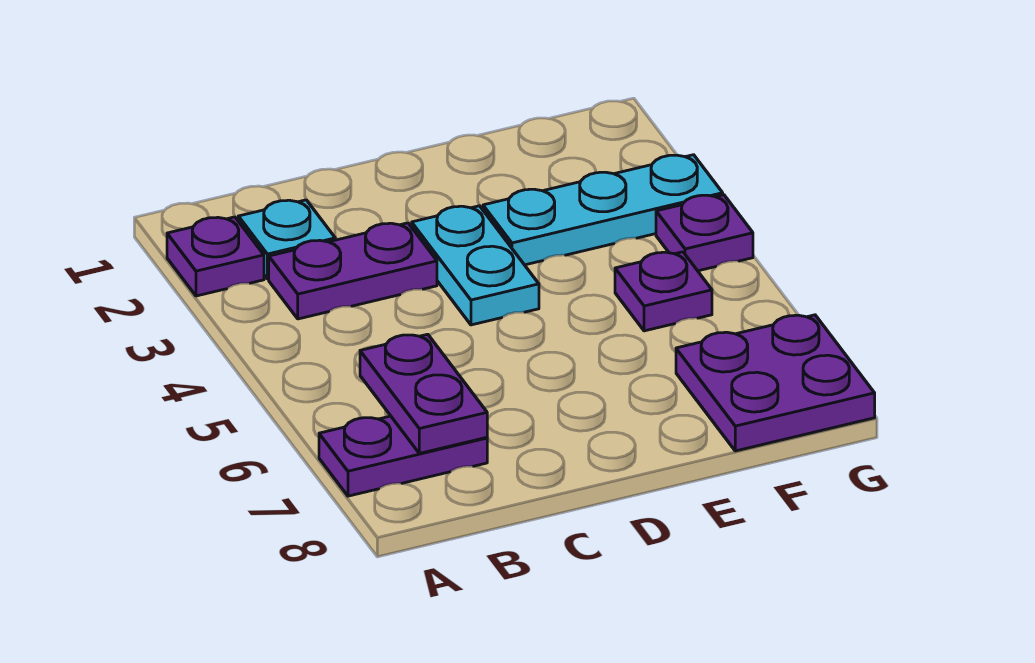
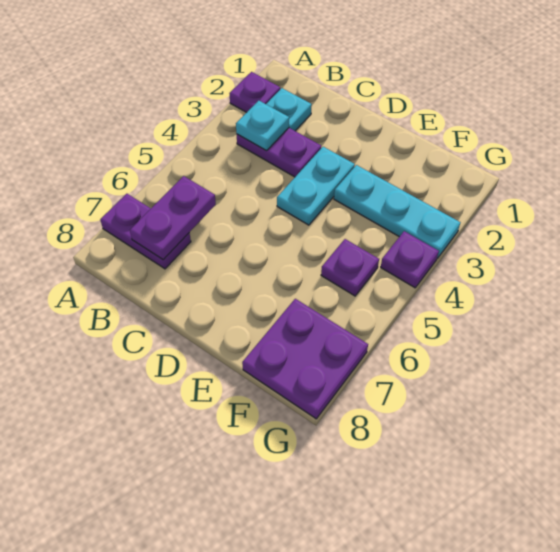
none -> cyan plate B3 level 2

